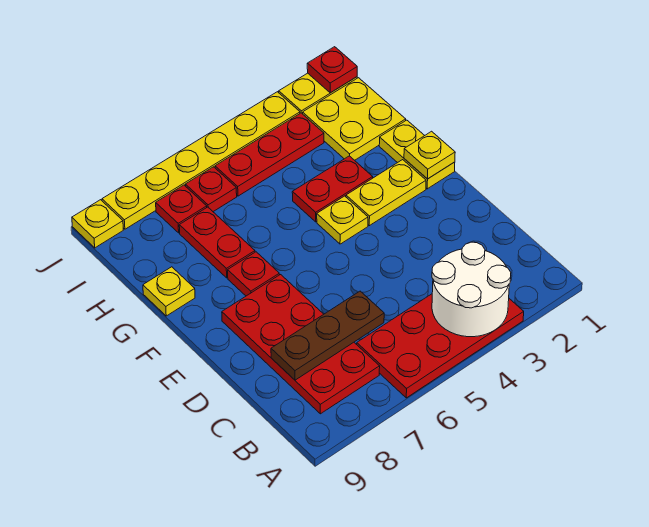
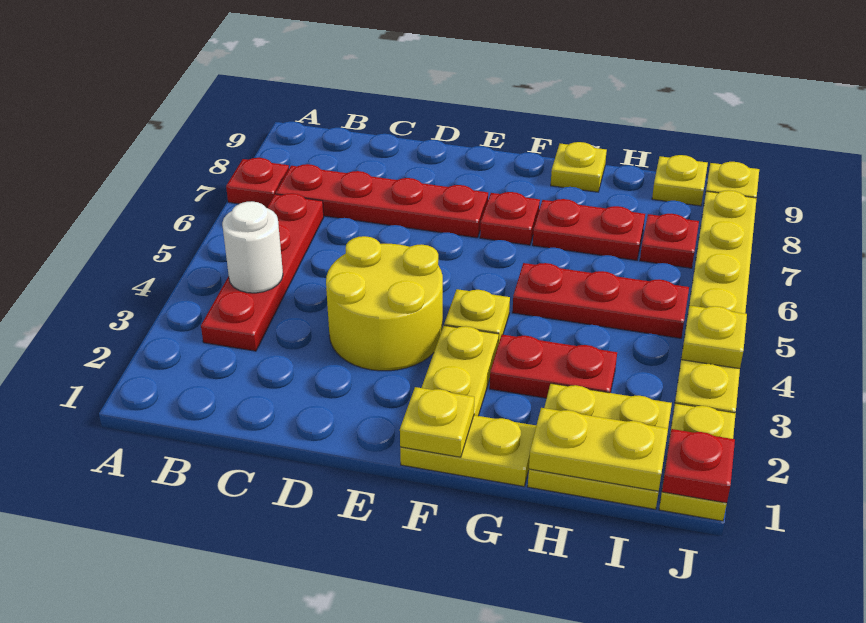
red plate A3:B6 level 1 -> red plate B3:B6 level 1
white round brick A3:B4 level 2 -> white round brick B4 level 2
red plate B7:E8 level 1 -> red plate B7:E7 level 1
brown plate C6:C8 level 2 -> none
none -> yellow round brick D3:E4 level 1
red plate G3:G4 level 1 -> red plate G3:H3 level 1
none -> yellow plate H1:I1 level 2
red plate I3:I5 level 1 -> red plate G5:I5 level 1
red plate I6 level 1 -> red plate A7 level 1
none -> yellow plate I9 level 1
none -> yellow plate J4 level 2

